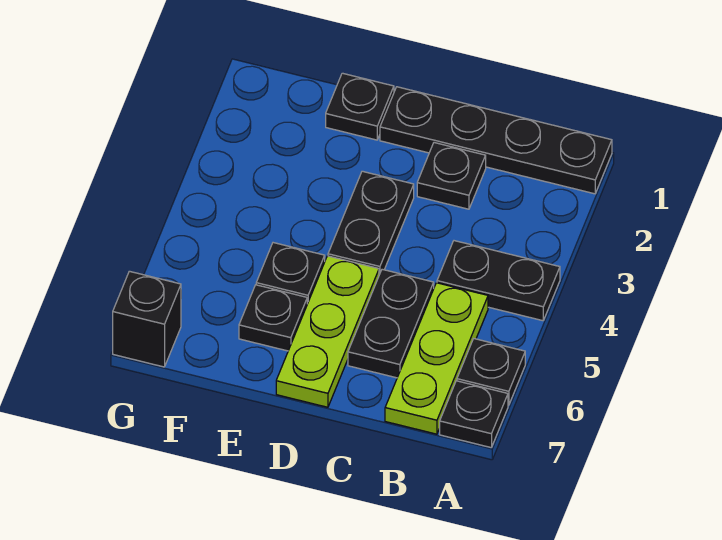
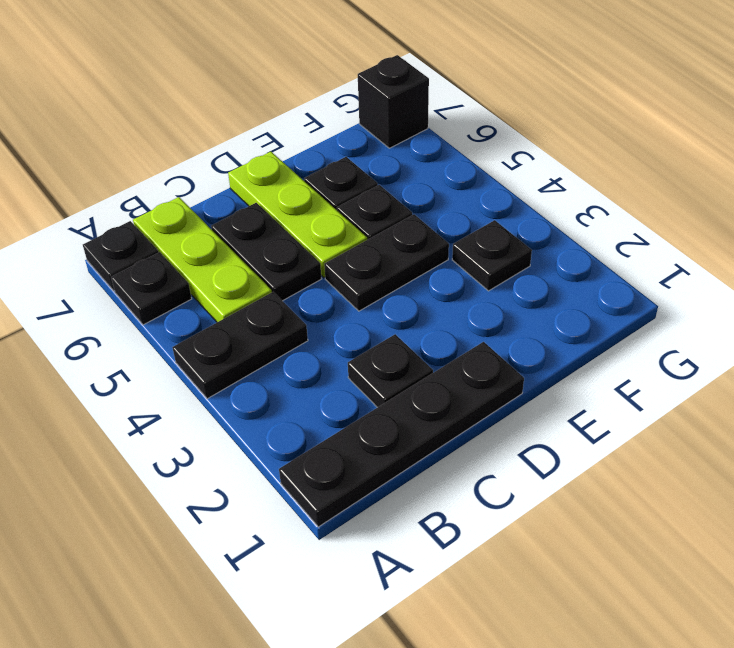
black plate D3:D4 level 1 -> black plate D4:E4 level 1
black plate E1 level 1 -> black plate F3 level 1

